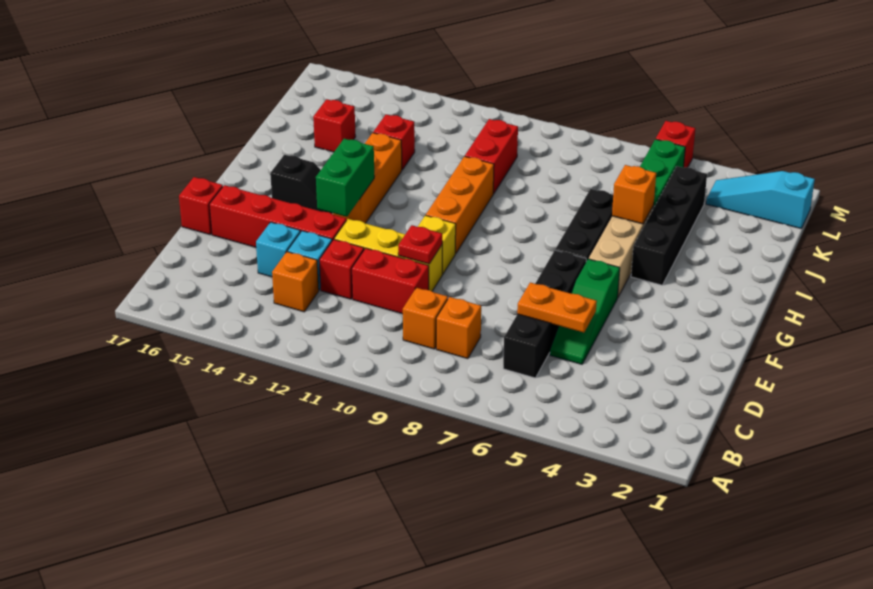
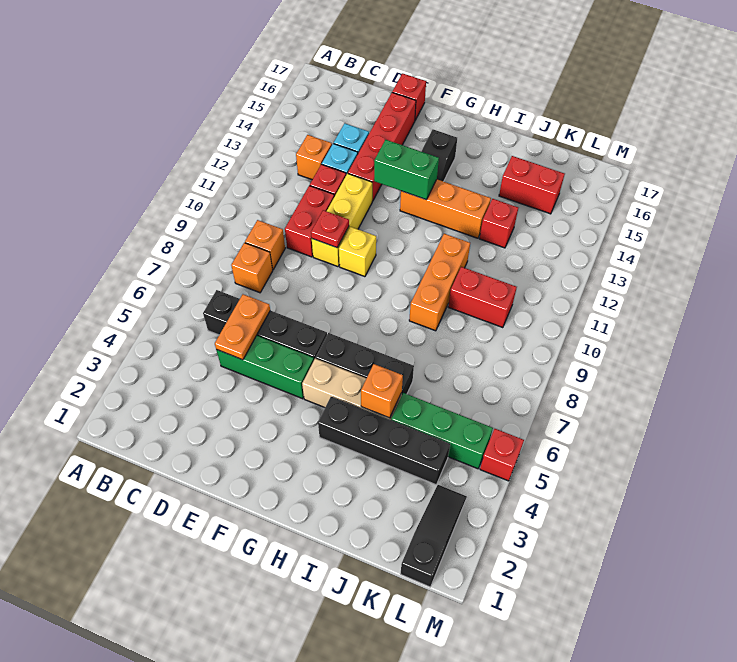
green slope D5:F5 level 1 top F -> green brick D5:F5 level 1
orange brick G10:I10 level 1 -> orange brick I9:I11 level 1
red brick J15 level 1 -> red brick J15:K15 level 1
cyan slope L1:L3 level 1 top 1 -> black slope L1:L3 level 1 top 1

